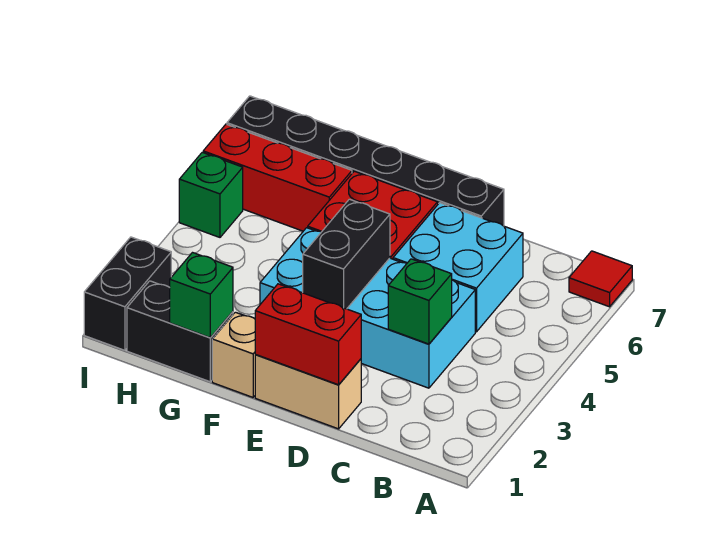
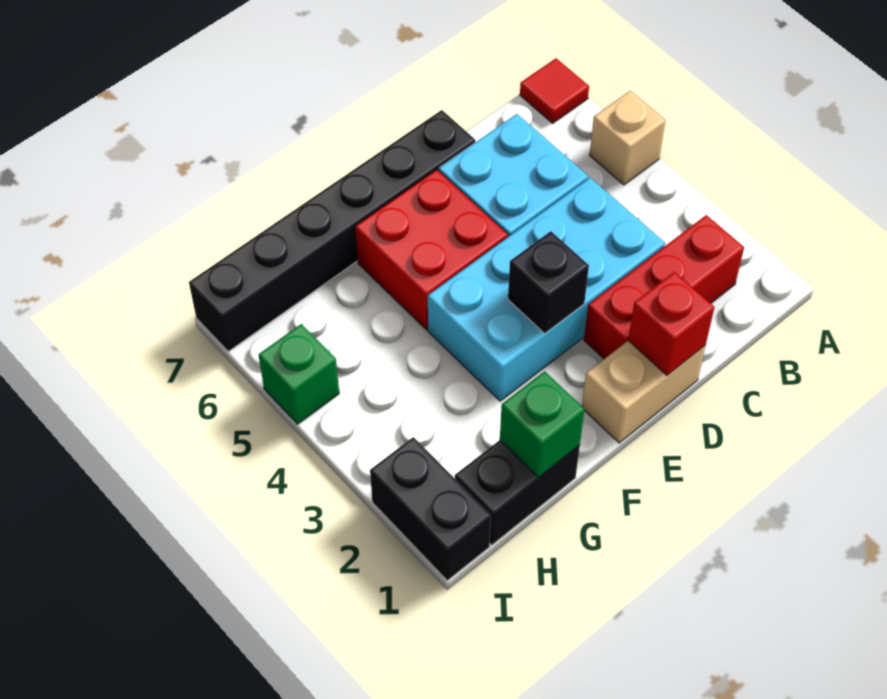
green brick C3 level 2 -> none
red brick D1:E1 level 2 -> red brick D1 level 2
black brick E3:E4 level 2 -> black brick E3 level 2
tan brick F1 level 1 -> tan brick A5 level 1
red brick G6:I6 level 1 -> red brick B2:D2 level 1

